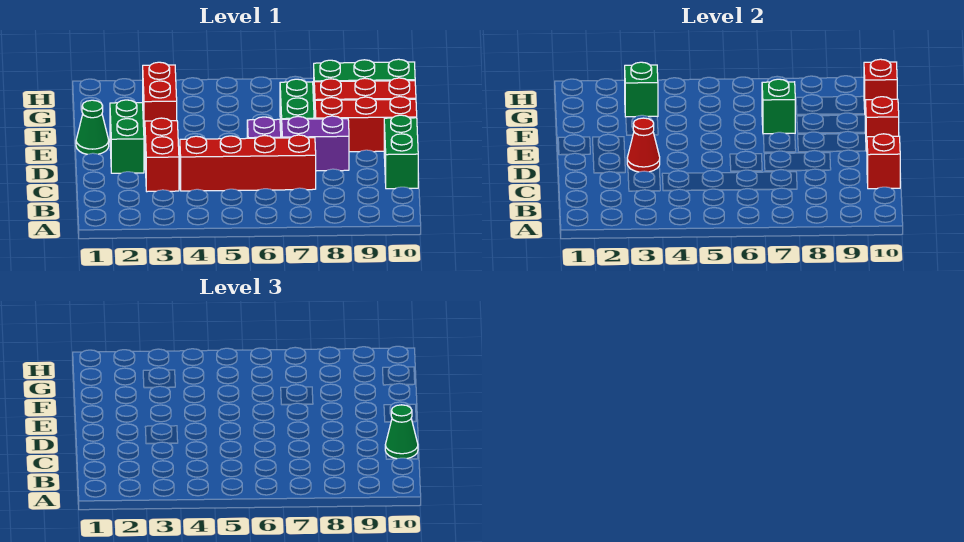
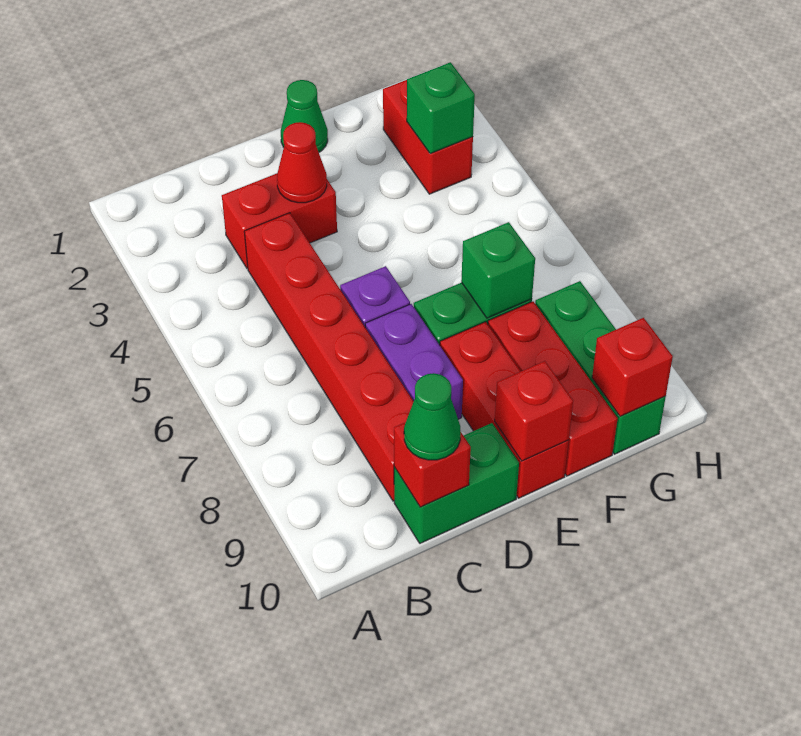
red brick C4:C7 level 1 -> red brick C4:C9 level 1
green brick D2:E2 level 1 -> none
red brick F3:G3 level 1 -> red brick G2:G3 level 1

